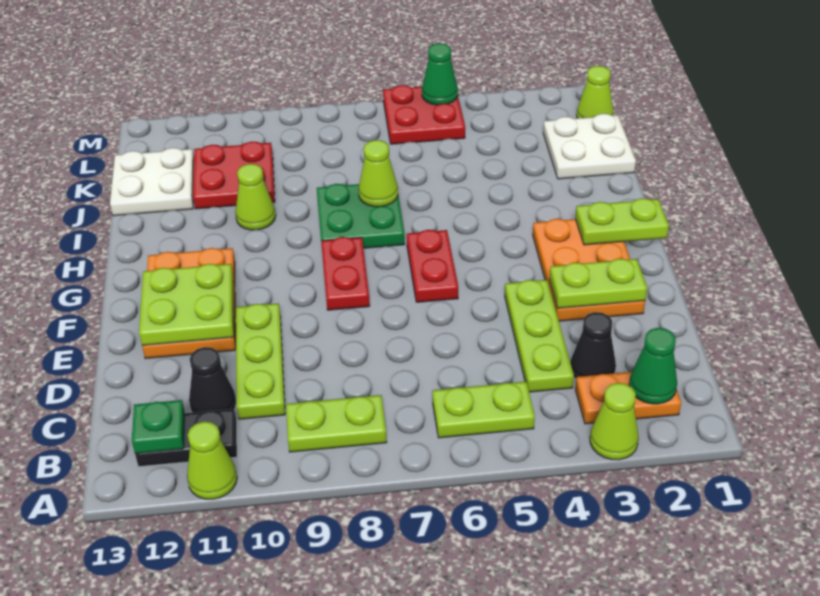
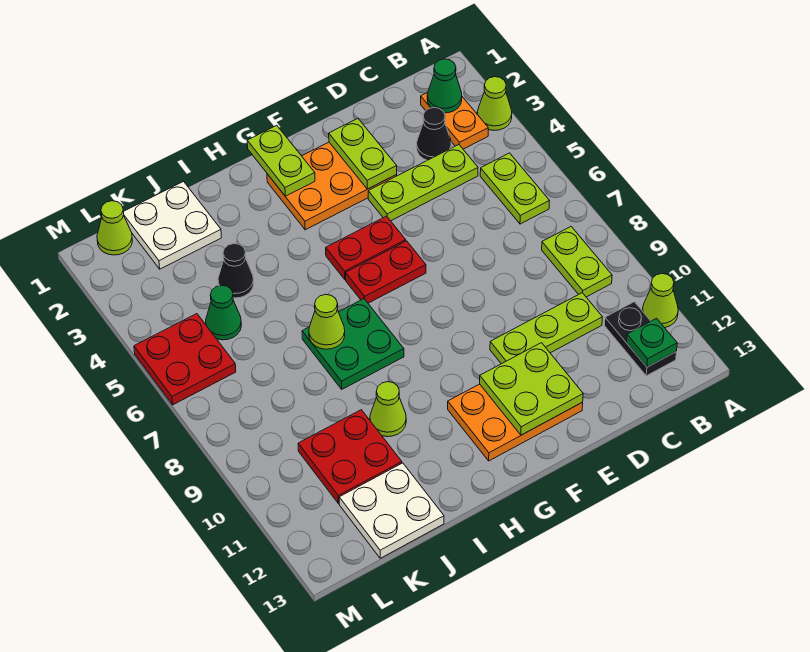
black cone C11 level 1 -> black cone J4 level 1
red plate F8:G8 level 1 -> red plate F5:G5 level 1
green cone M5 level 2 -> green cone K5 level 1

